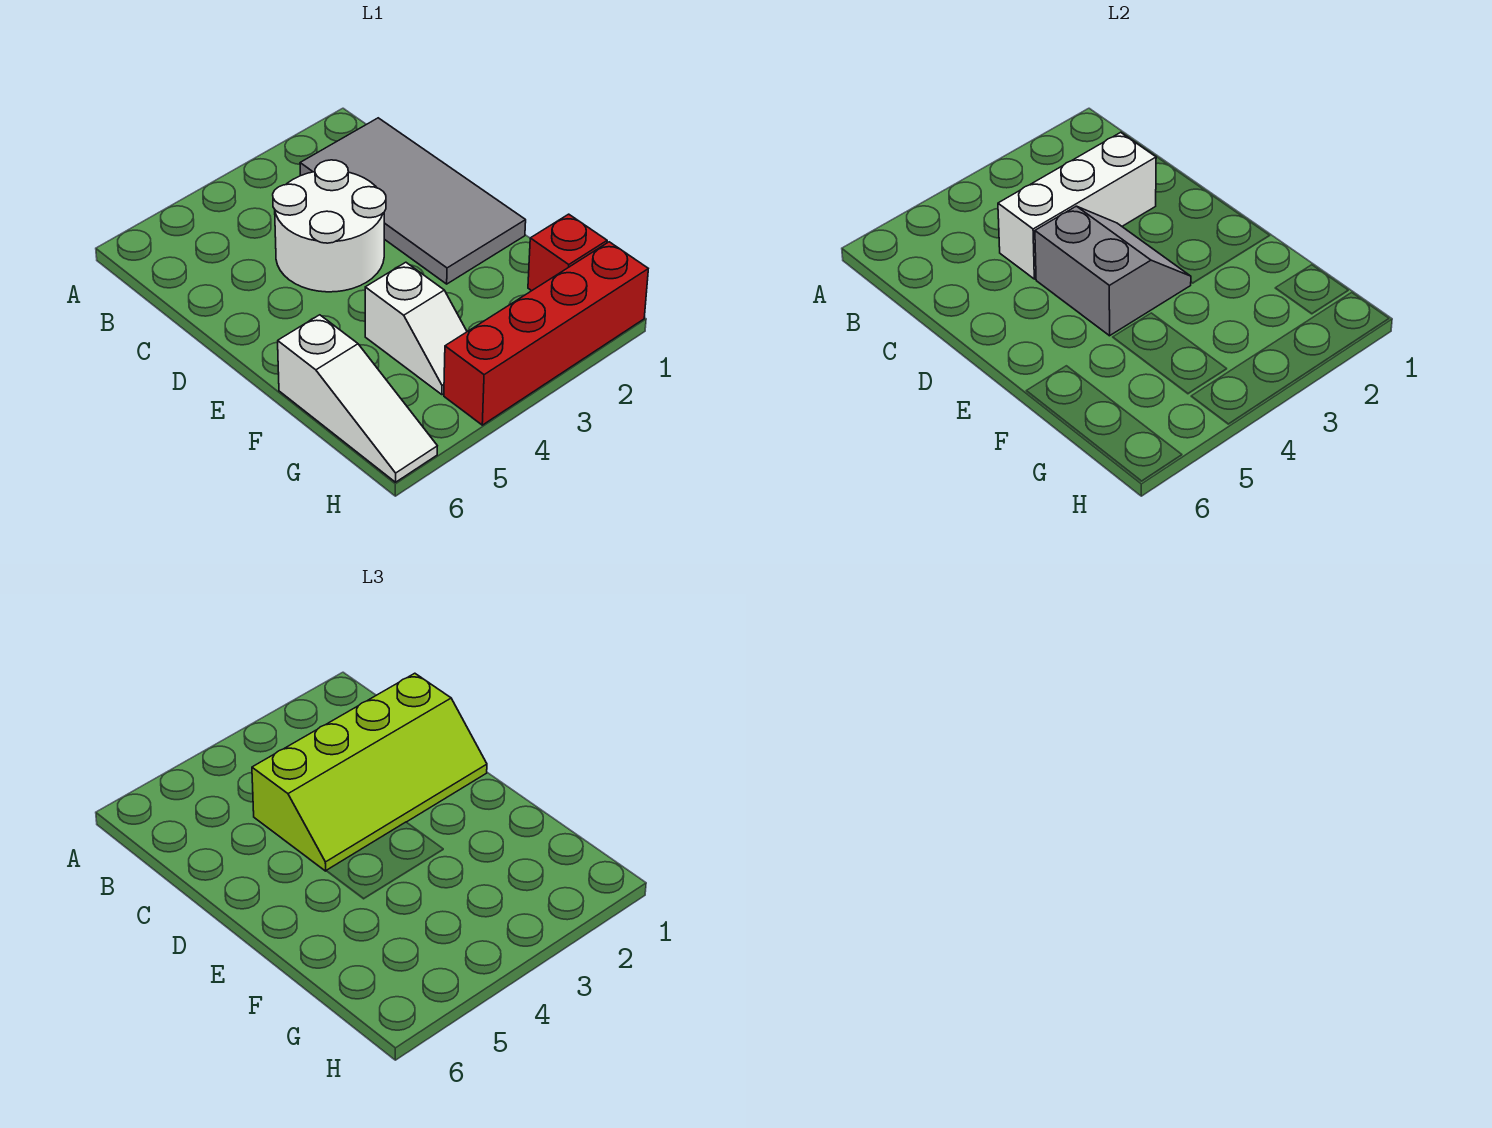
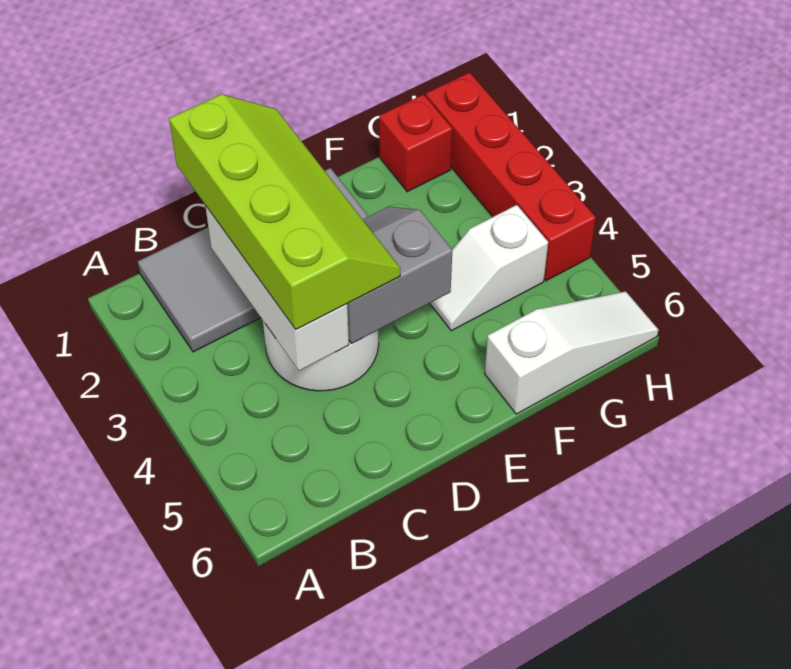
white slope F4:G4 level 1 top F -> white slope F4:G4 level 1 top G

